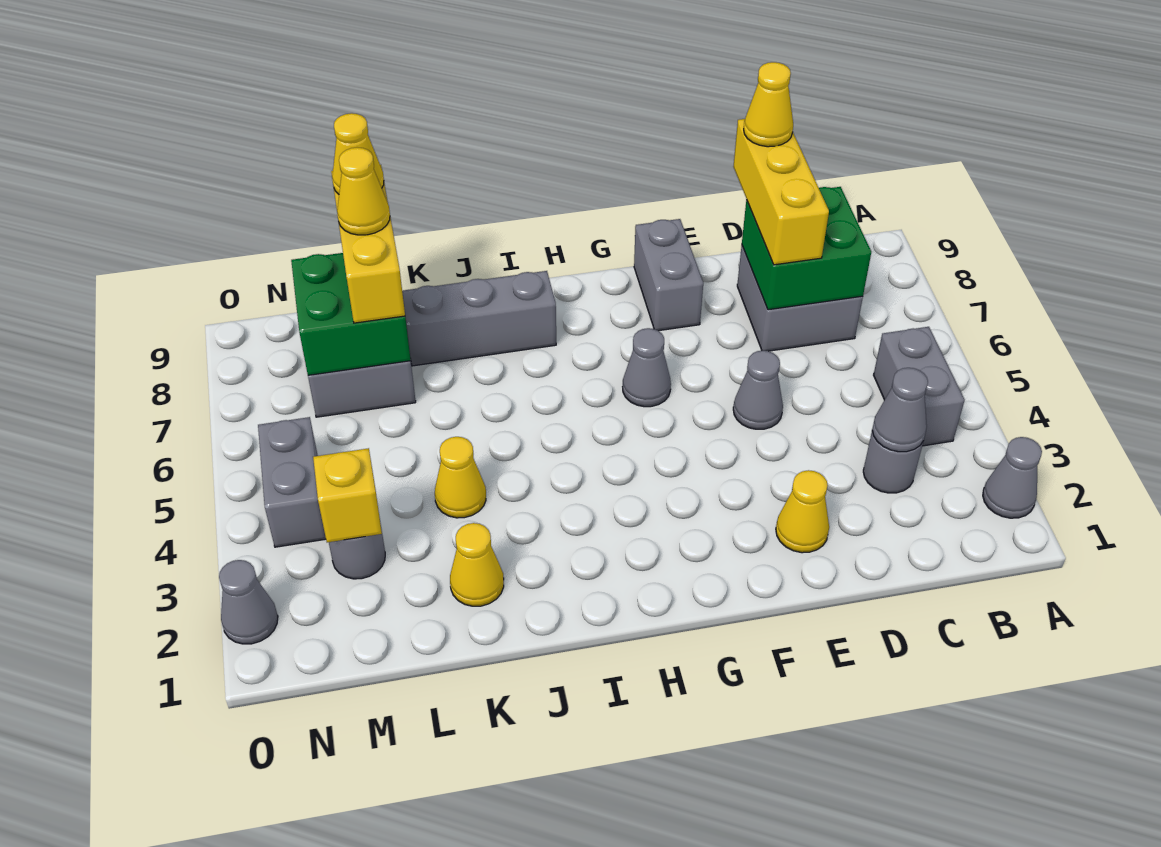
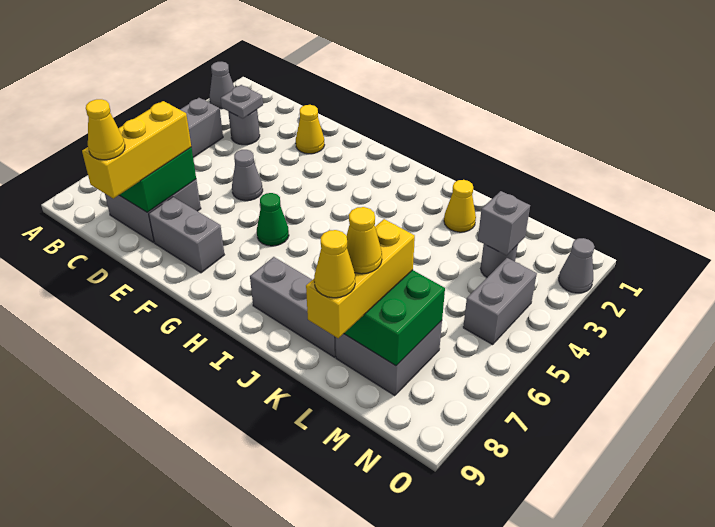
grey cone C3 level 2 -> grey plate C3 level 2
grey brick F8:F9 level 1 -> grey brick E8:F8 level 1
grey cone G6 level 1 -> green cone G6 level 1
yellow cone K4 level 1 -> none
yellow brick M3 level 2 -> grey brick M3 level 2

